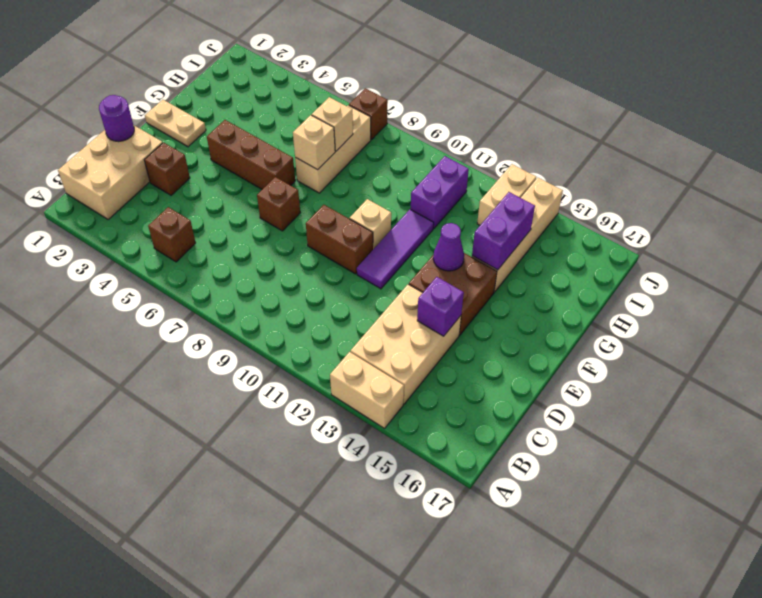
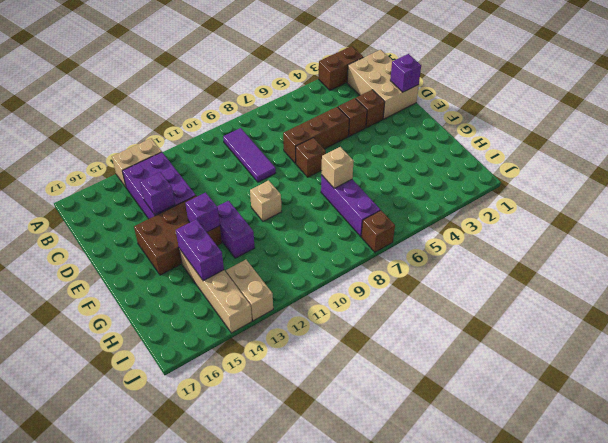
brown brick B5 level 1 -> brown brick D4 level 1
tan brick B13:D14 level 1 -> purple brick B13:D14 level 1
purple round brick D1 level 2 -> purple brick D1 level 2
brown brick E9:E10 level 1 -> brown brick A2:A3 level 1
purple tile E11:G11 level 1 -> purple tile B9:D9 level 1
brown brick E13:F14 level 1 -> brown brick E13:F15 level 1
tan plate F1:F2 level 1 -> none
brown brick F4:F6 level 1 -> brown brick D5:D7 level 1
purple cone F13 level 2 -> purple brick F13 level 2
tan brick G7:I7 level 1 -> purple brick G7:I7 level 1
tan brick H7 level 2 -> none
purple brick H11:I11 level 1 -> purple brick F12:G12 level 1

